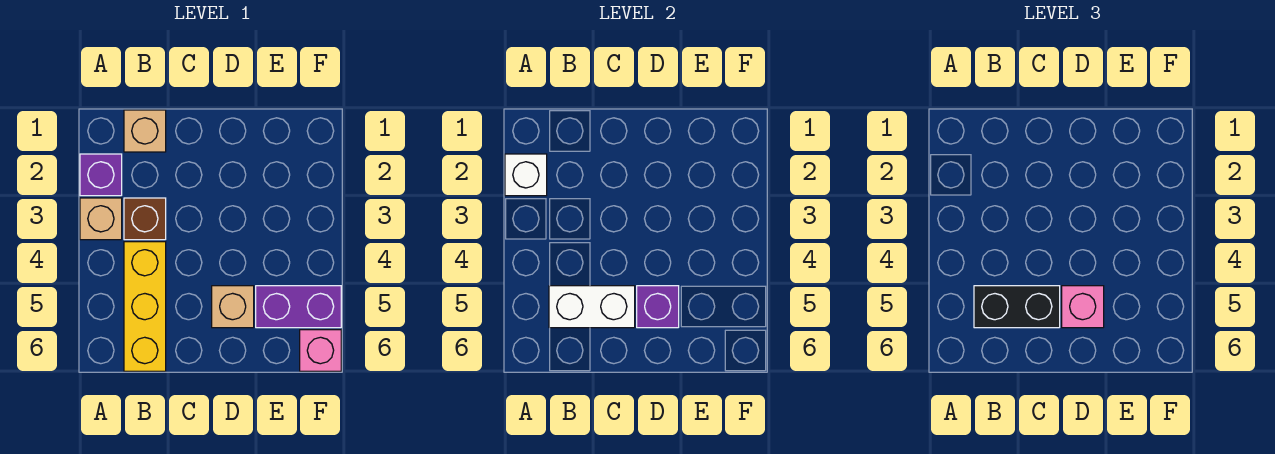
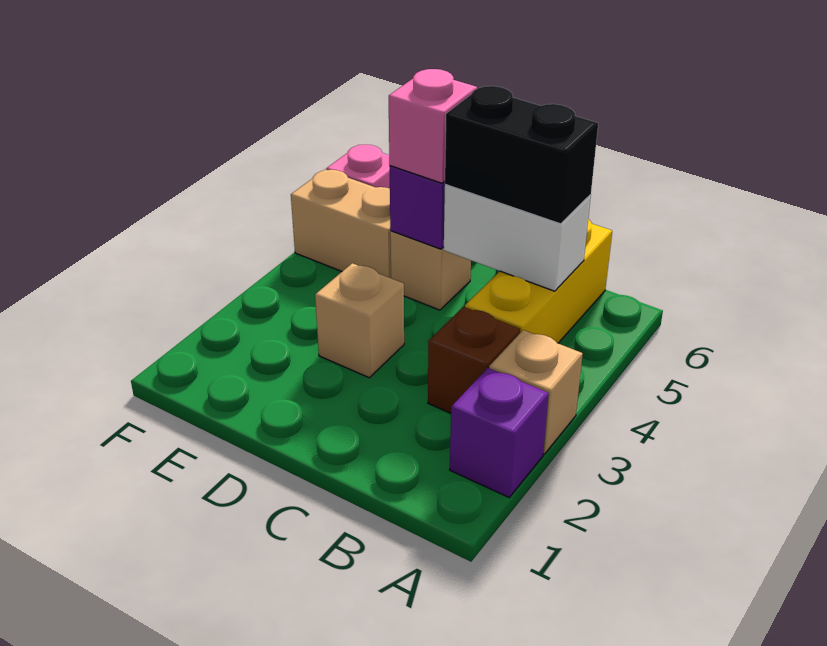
white brick A2 level 2 -> none
tan brick B1 level 1 -> tan brick D3 level 1
purple brick E5:F5 level 1 -> tan brick E5:F5 level 1

